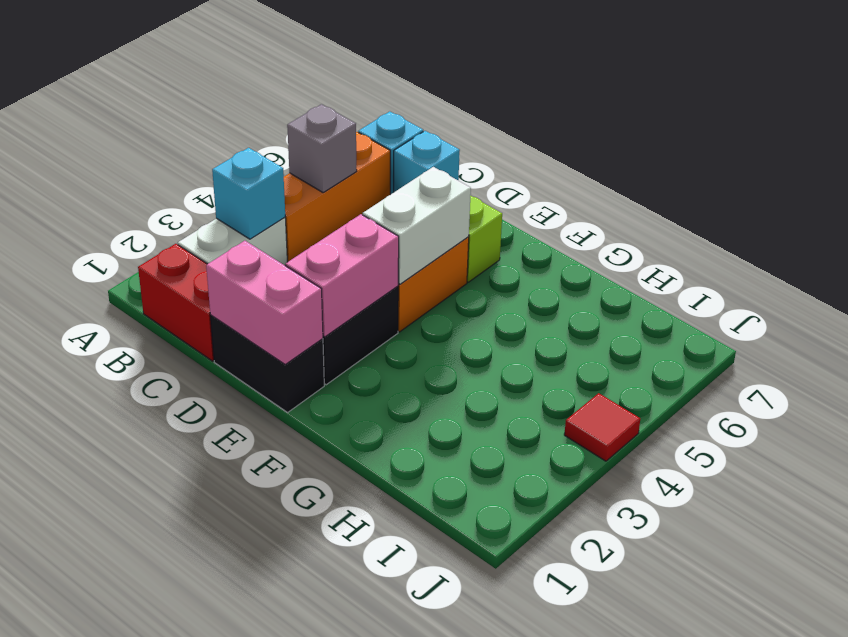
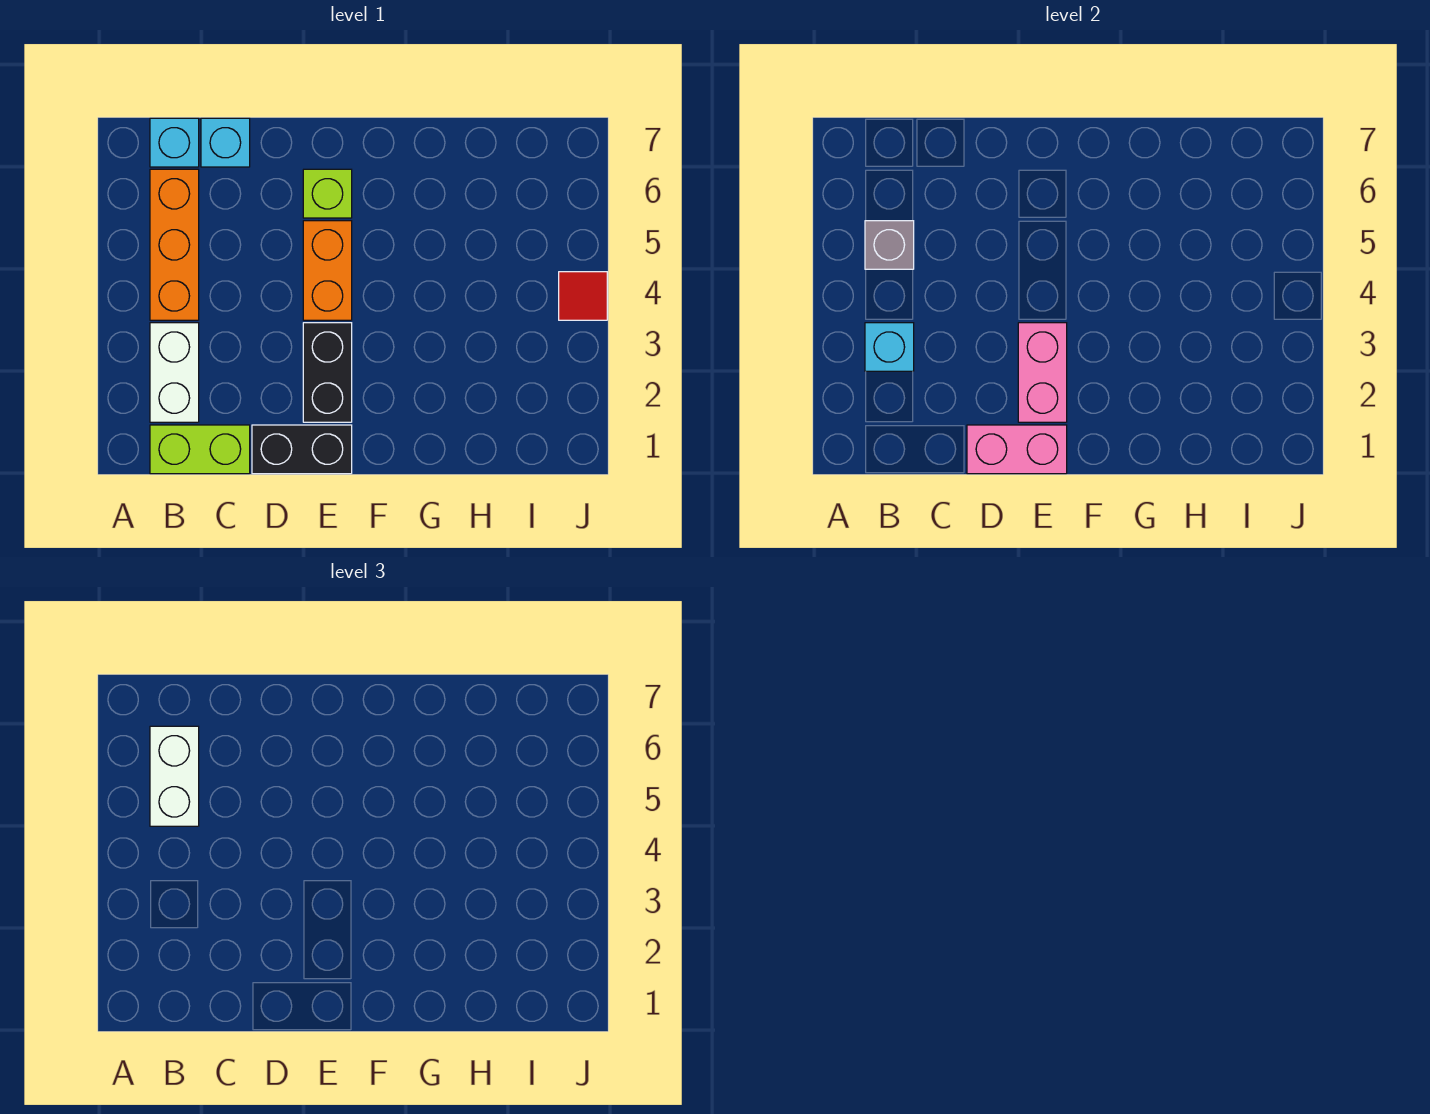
red brick B1:C1 level 1 -> lime brick B1:C1 level 1
white brick E4:E5 level 2 -> white brick B5:B6 level 3

